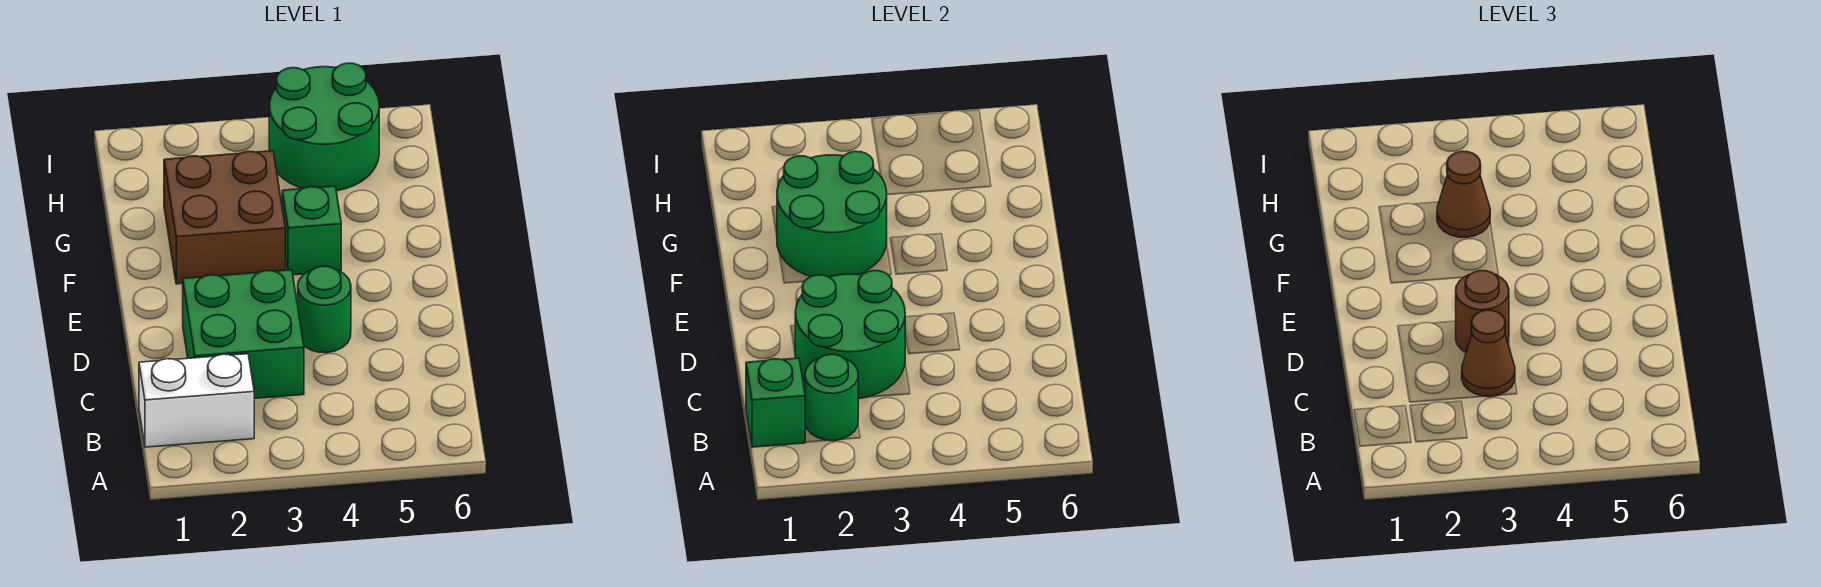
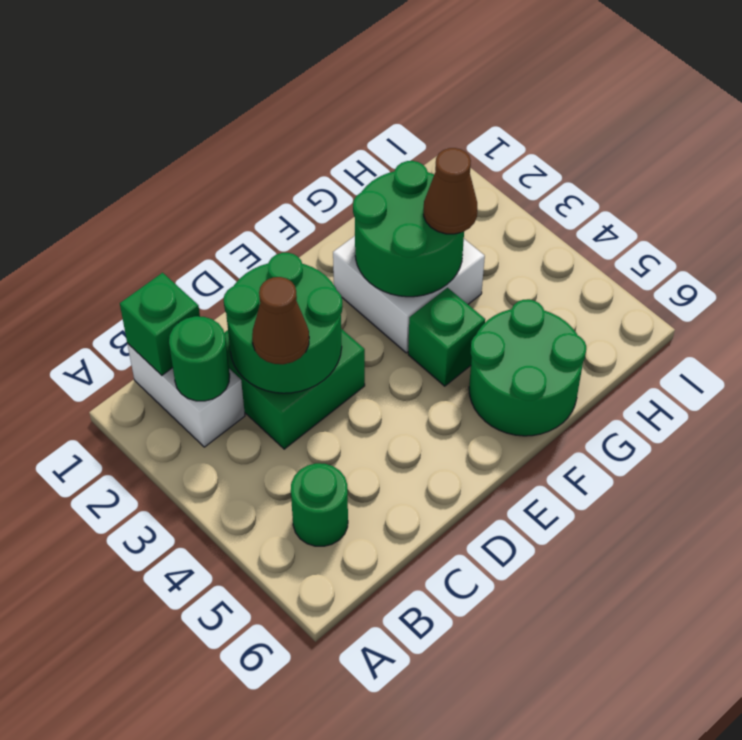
brown round brick D3 level 3 -> none
green round brick D4 level 1 -> green round brick B5 level 1
brown brick F2:G3 level 1 -> white brick F2:G3 level 1
green round brick H4:I5 level 1 -> green round brick F5:G6 level 1

